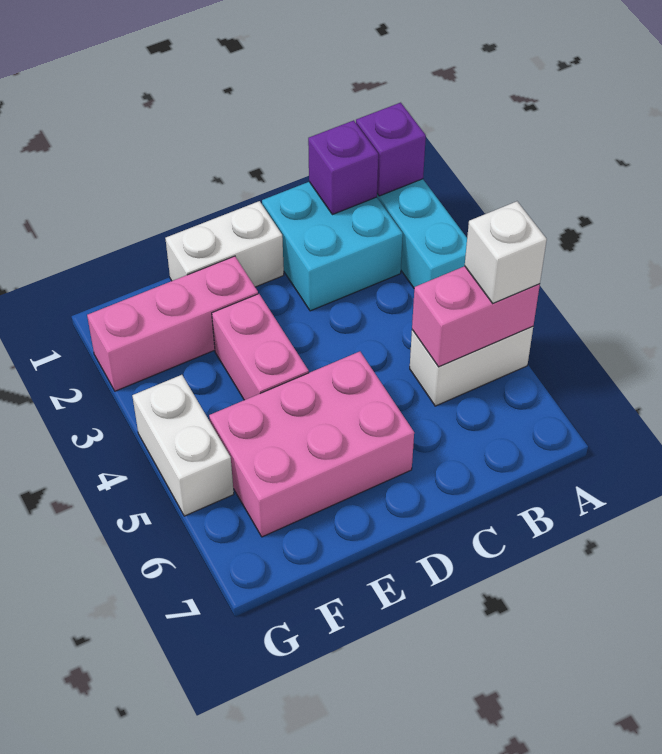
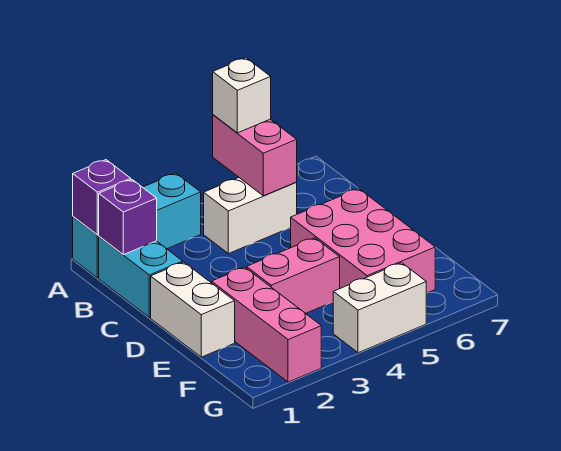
white brick A5:B5 level 1 -> white brick B4:B5 level 1
cyan brick B1:C2 level 1 -> cyan brick B1:C1 level 1

